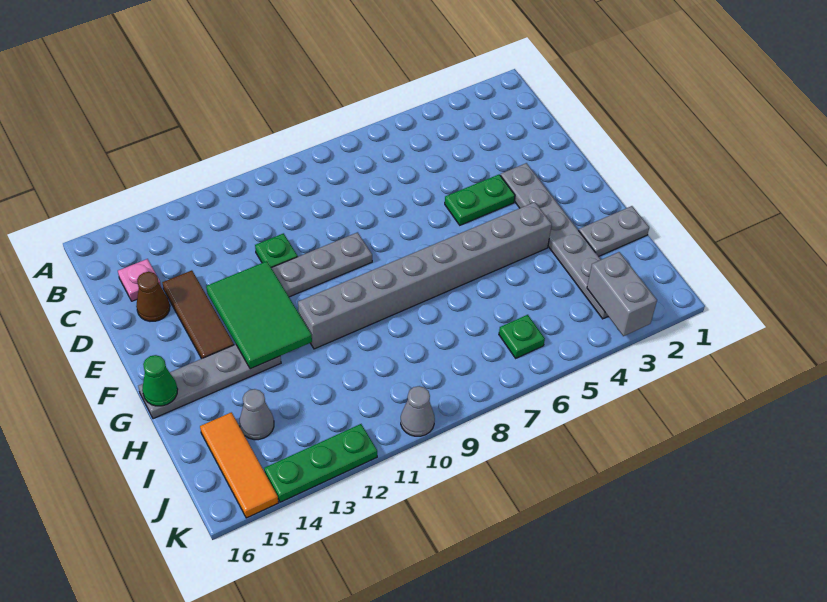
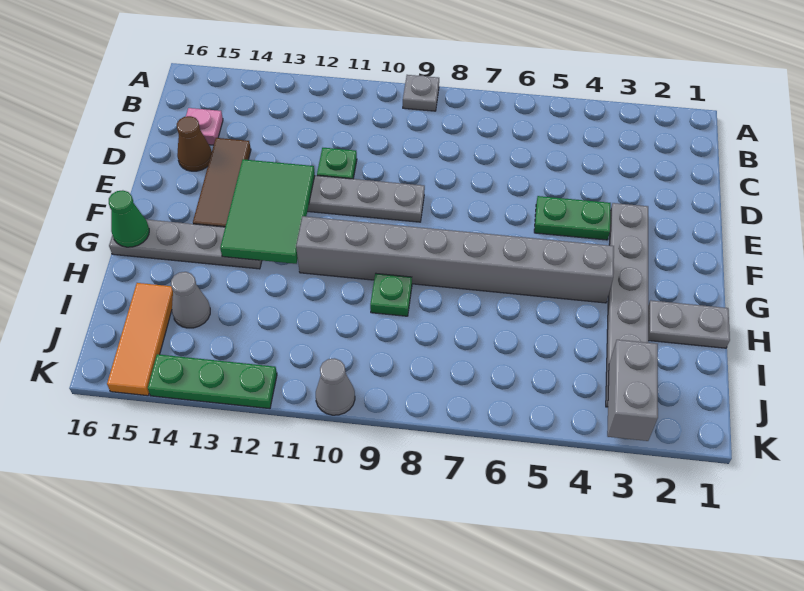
none -> grey plate A9 level 1
green plate J6 level 1 -> green plate H9 level 1

